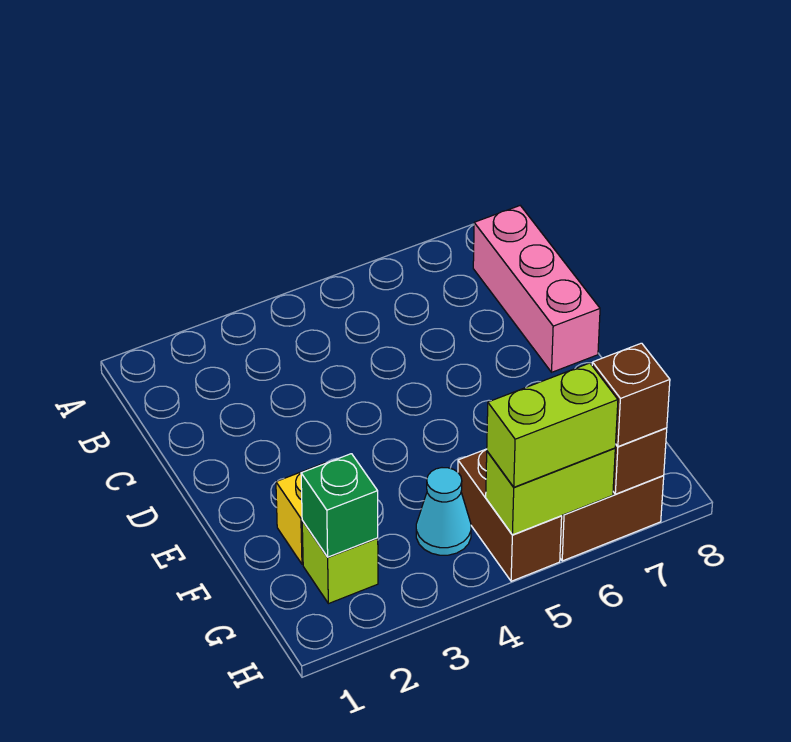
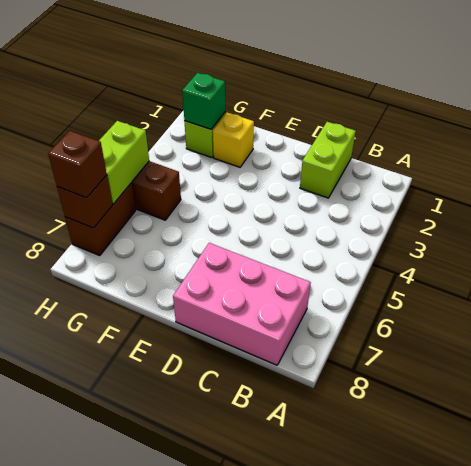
pink brick B8:D8 level 1 -> pink brick B7:D8 level 1
cyan cone G4 level 1 -> none
lime brick H5:H6 level 3 -> lime brick C1:C2 level 1

